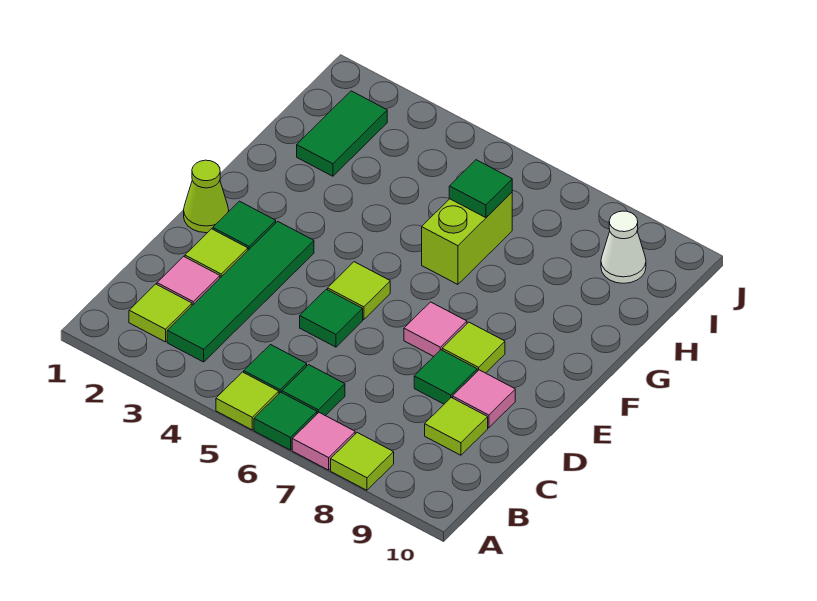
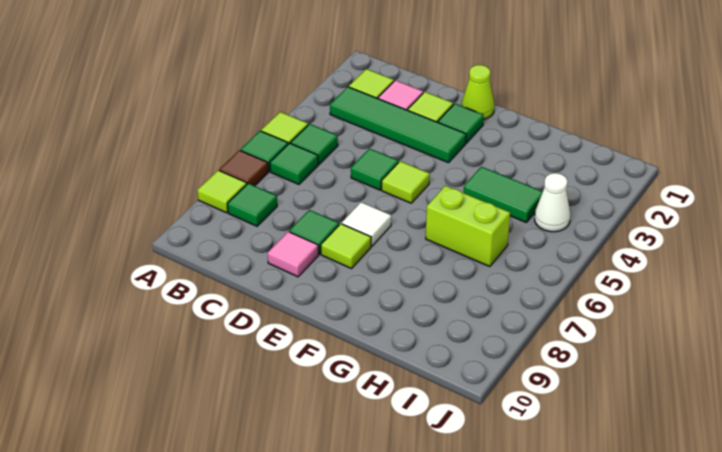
pink tile A7 level 1 -> brown tile A7 level 1
lime tile C9 level 1 -> none
pink tile E7 level 1 -> white tile E7 level 1
green tile H2:I2 level 1 -> green tile G4:H4 level 1
green tile H6 level 2 -> green tile B8 level 1
white cone I9 level 1 -> white cone I4 level 1

